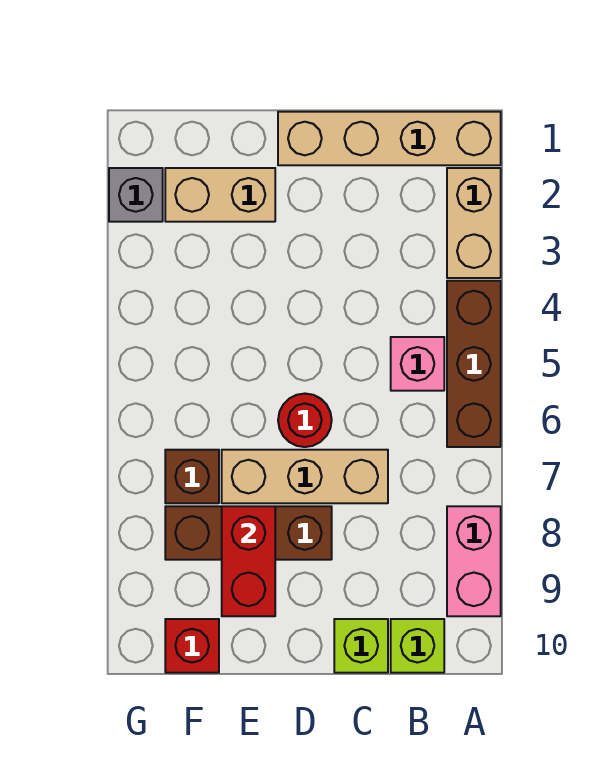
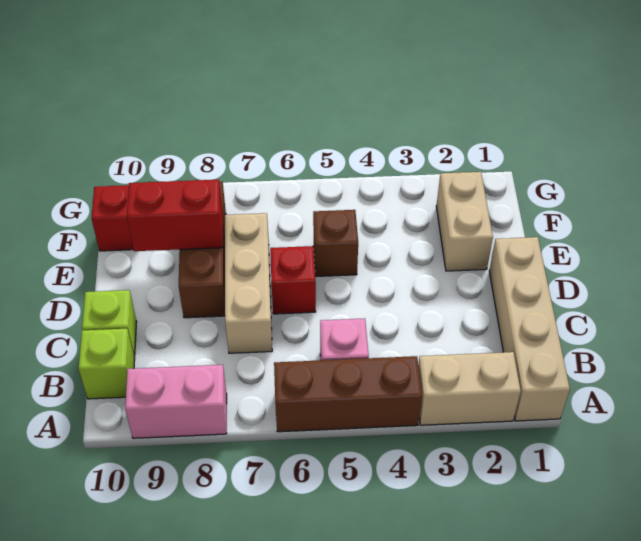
red round brick D6 level 1 -> red brick D6 level 1
brown brick F7 level 1 -> brown brick E5 level 1
grey brick G2 level 1 -> none

